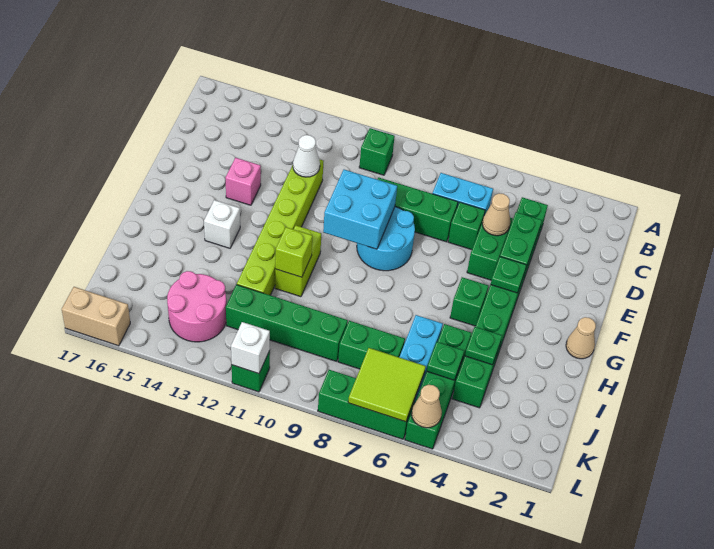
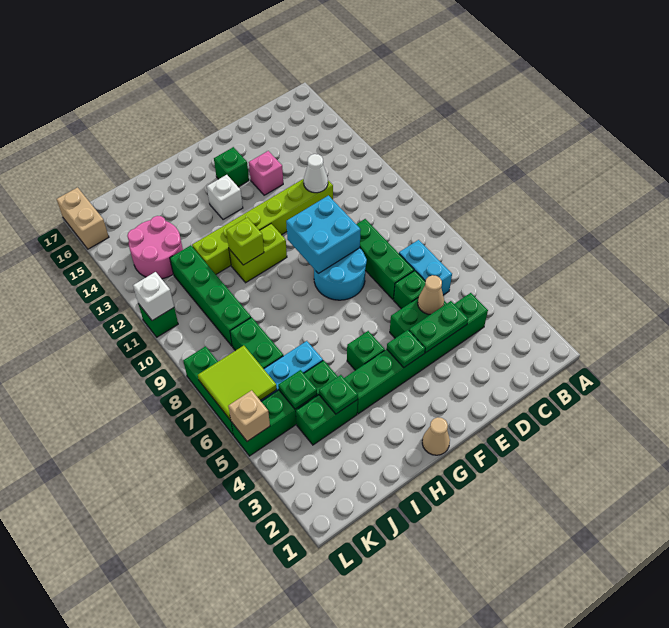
green brick B10 level 1 -> green brick F15 level 1
tan cone L5 level 2 -> tan brick L5 level 2

